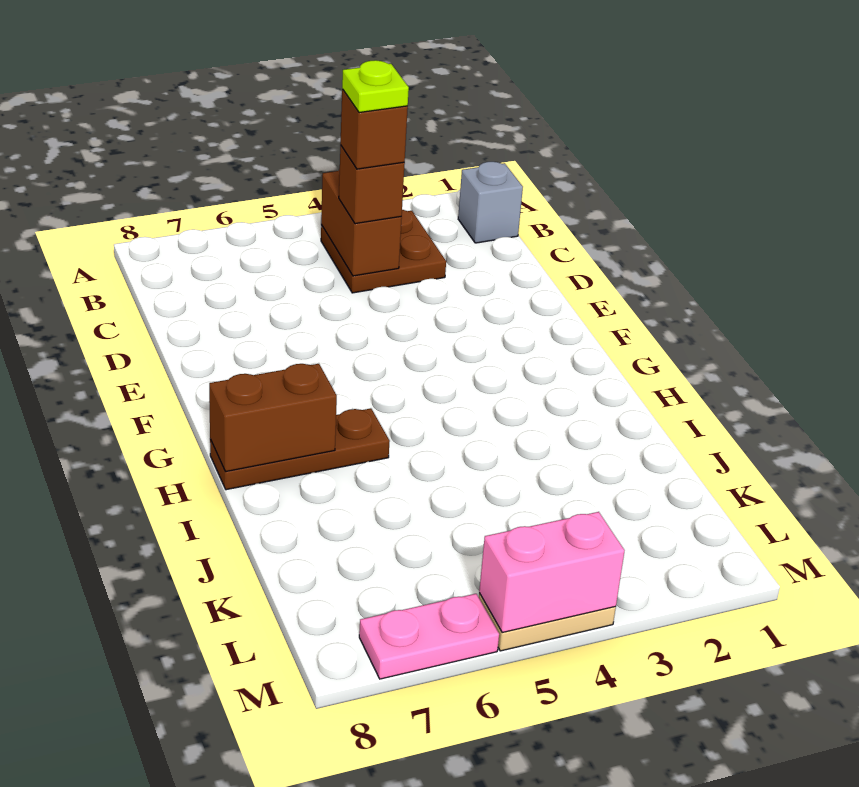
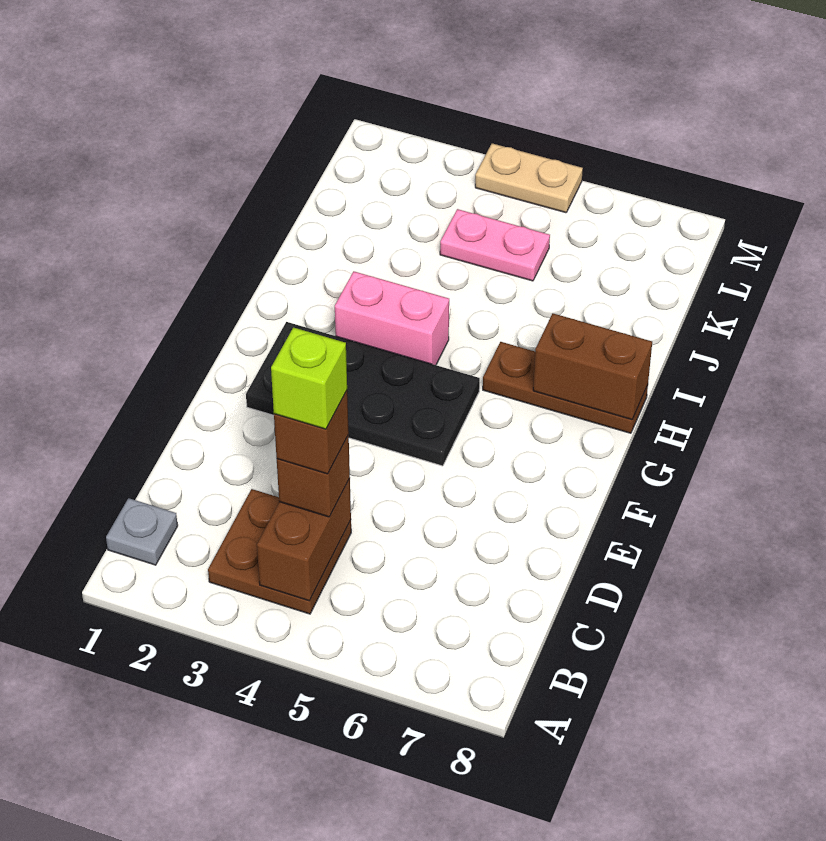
grey brick B1 level 1 -> grey plate B1 level 1
lime plate C4 level 5 -> lime brick C4 level 5
none -> black plate F2:G5 level 1
pink brick M4:M5 level 2 -> pink brick H3:H4 level 1
pink plate M6:M7 level 1 -> pink plate K4:K5 level 1

